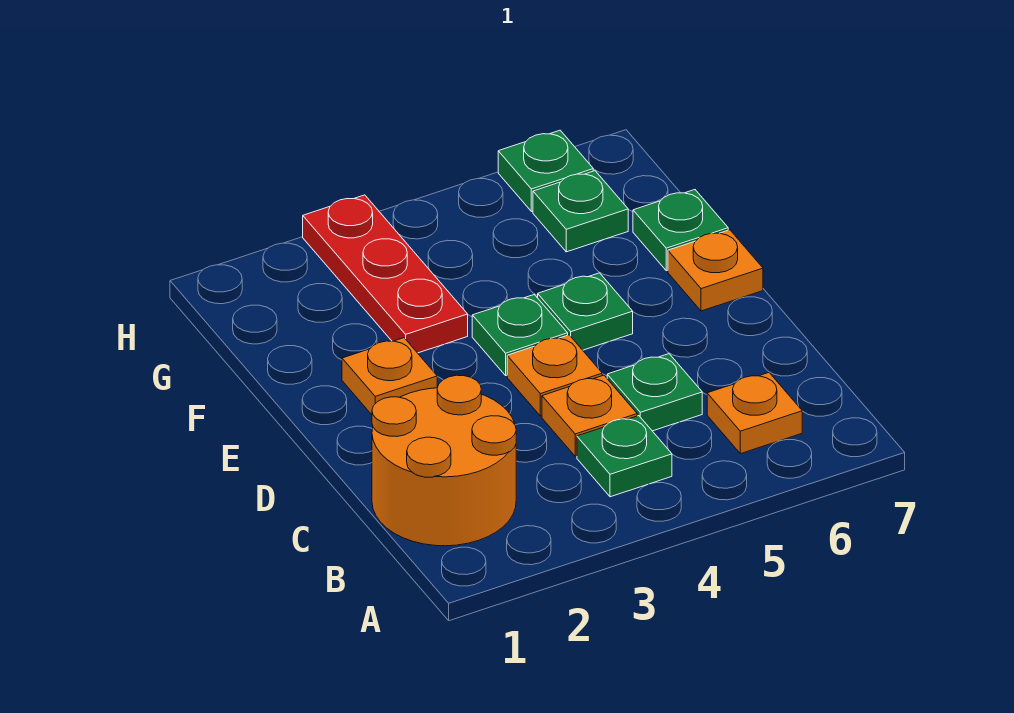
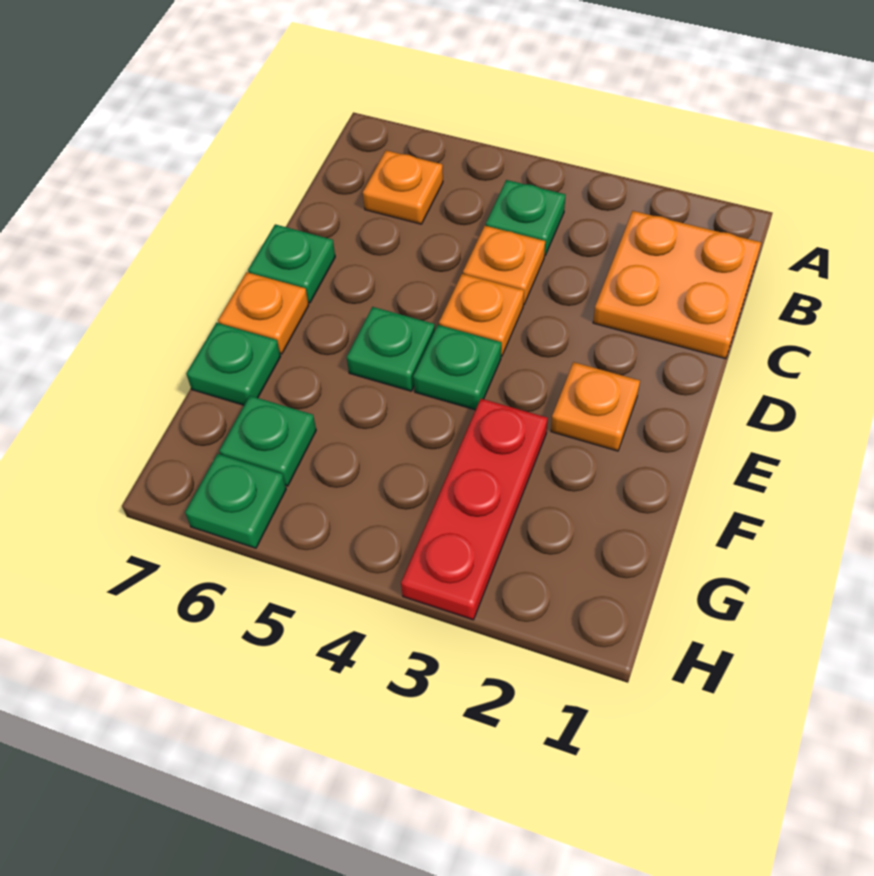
orange round brick B1:C2 level 1 -> orange plate B1:C2 level 1
green plate C5 level 1 -> green plate D7 level 1

